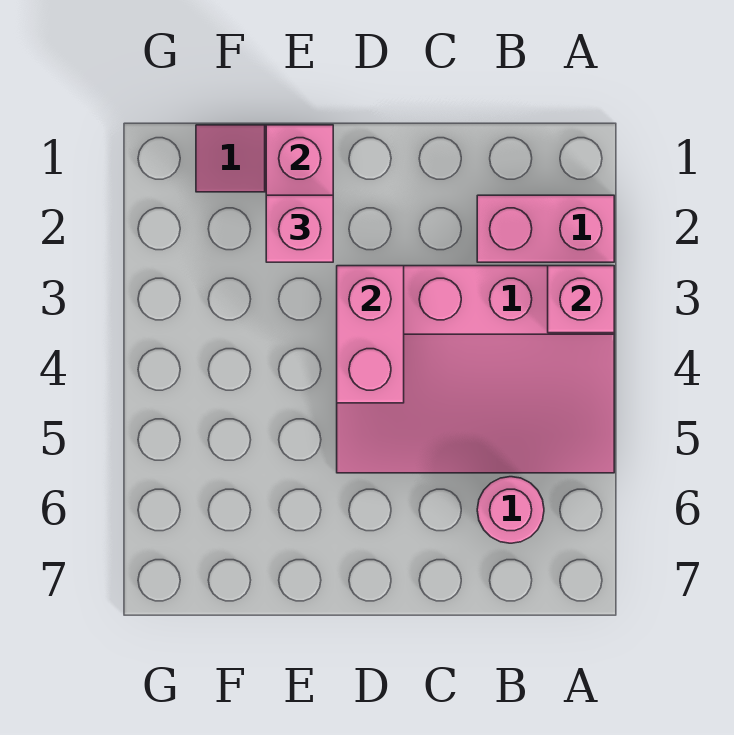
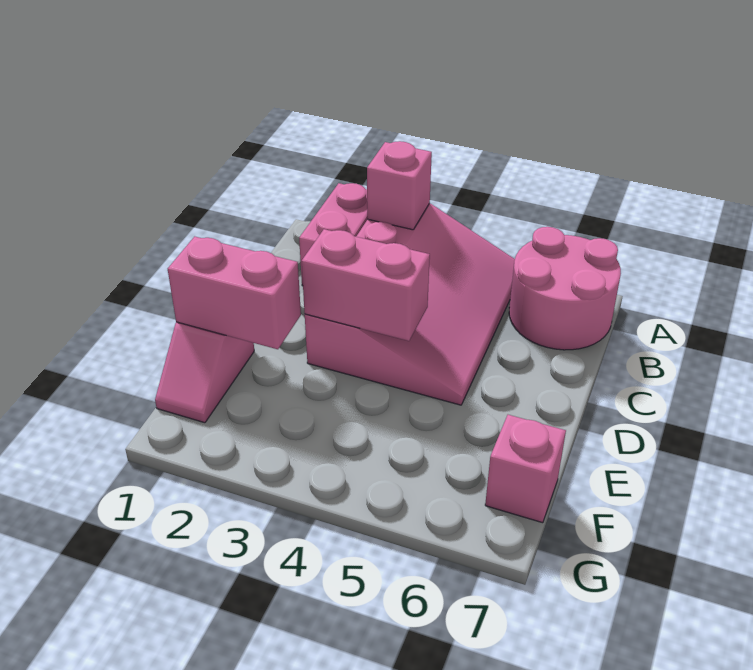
pink round brick B6 level 1 -> pink round brick A6:B7 level 1
pink brick E2 level 3 -> pink brick F7 level 1

